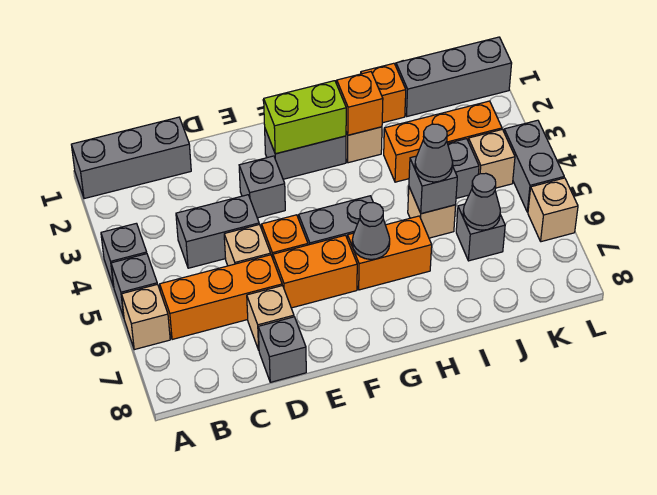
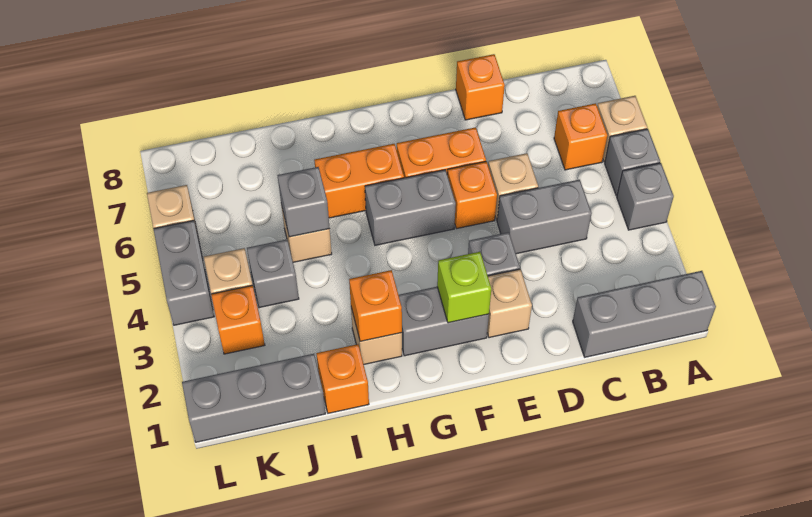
orange brick B6:D6 level 1 -> orange brick B6 level 1
tan brick D7 level 1 -> tan brick E2 level 1
grey brick D8 level 1 -> orange brick D8 level 1
lime brick F2:G2 level 2 -> lime brick F2 level 2
grey cone G6 level 2 -> none
orange brick I3:K3 level 1 -> orange brick K3 level 1
grey cone I5 level 3 -> none
grey brick J6 level 1 -> none
grey cone J6 level 2 -> none

